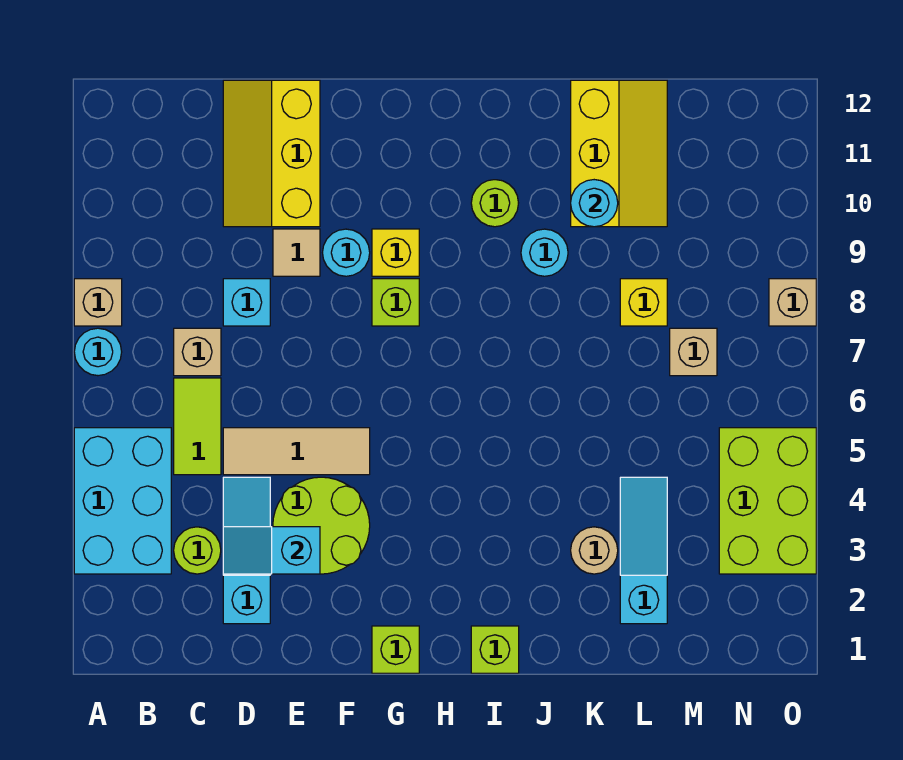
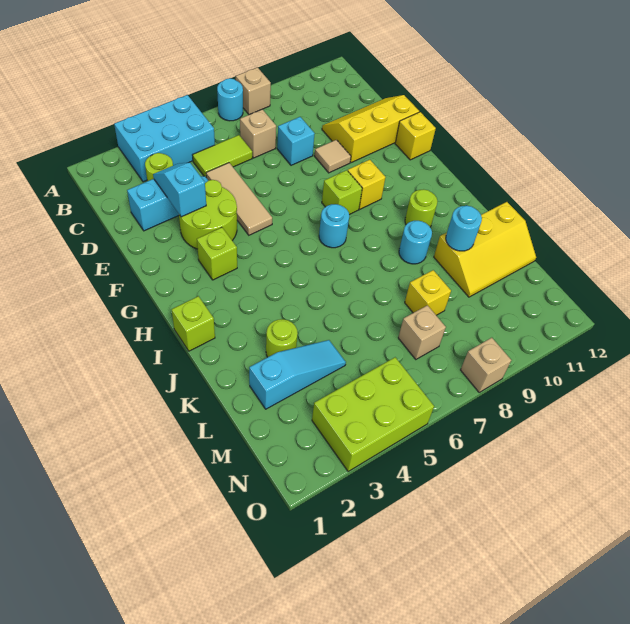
cyan round brick F9 level 1 -> cyan round brick H7 level 1
none -> yellow brick F12 level 1
lime brick G1 level 1 -> lime brick G3 level 1
tan round brick K3 level 1 -> lime round brick K3 level 1

